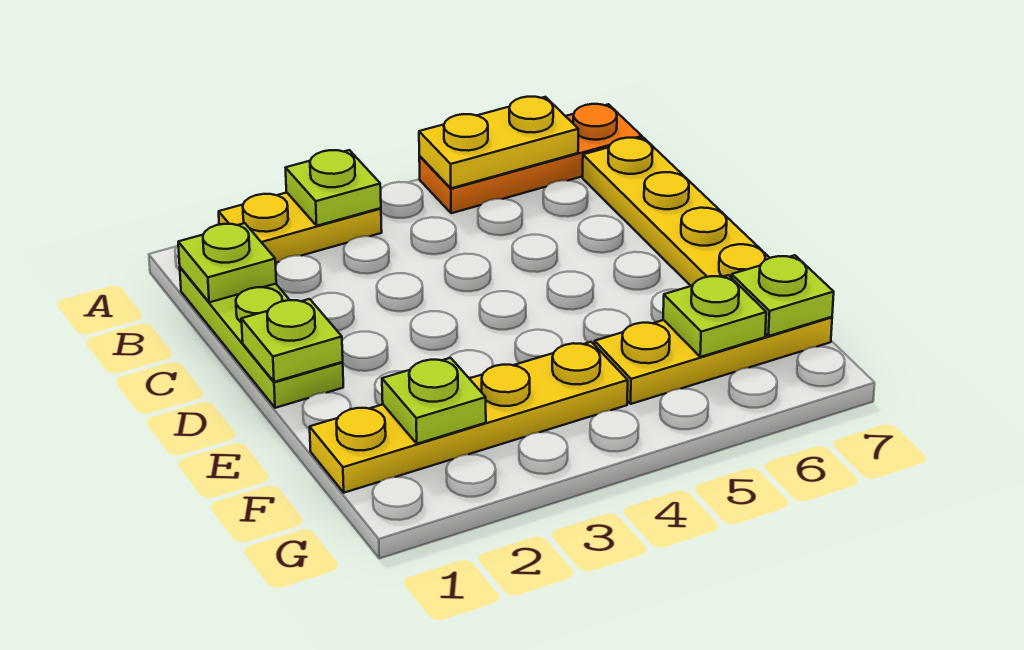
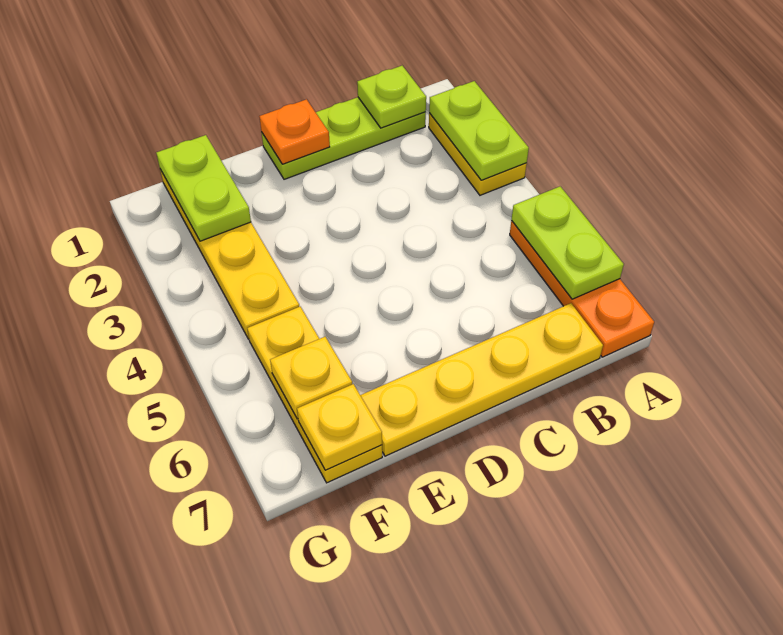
lime plate A3 level 2 -> lime plate A2:A3 level 2
yellow plate A5:A6 level 2 -> lime plate A5:A6 level 2
lime plate D1 level 2 -> orange plate D1 level 2
lime plate F2 level 2 -> lime plate F1:F2 level 2
lime plate F6 level 2 -> yellow plate F6 level 2
lime plate F7 level 2 -> yellow plate F7 level 2

